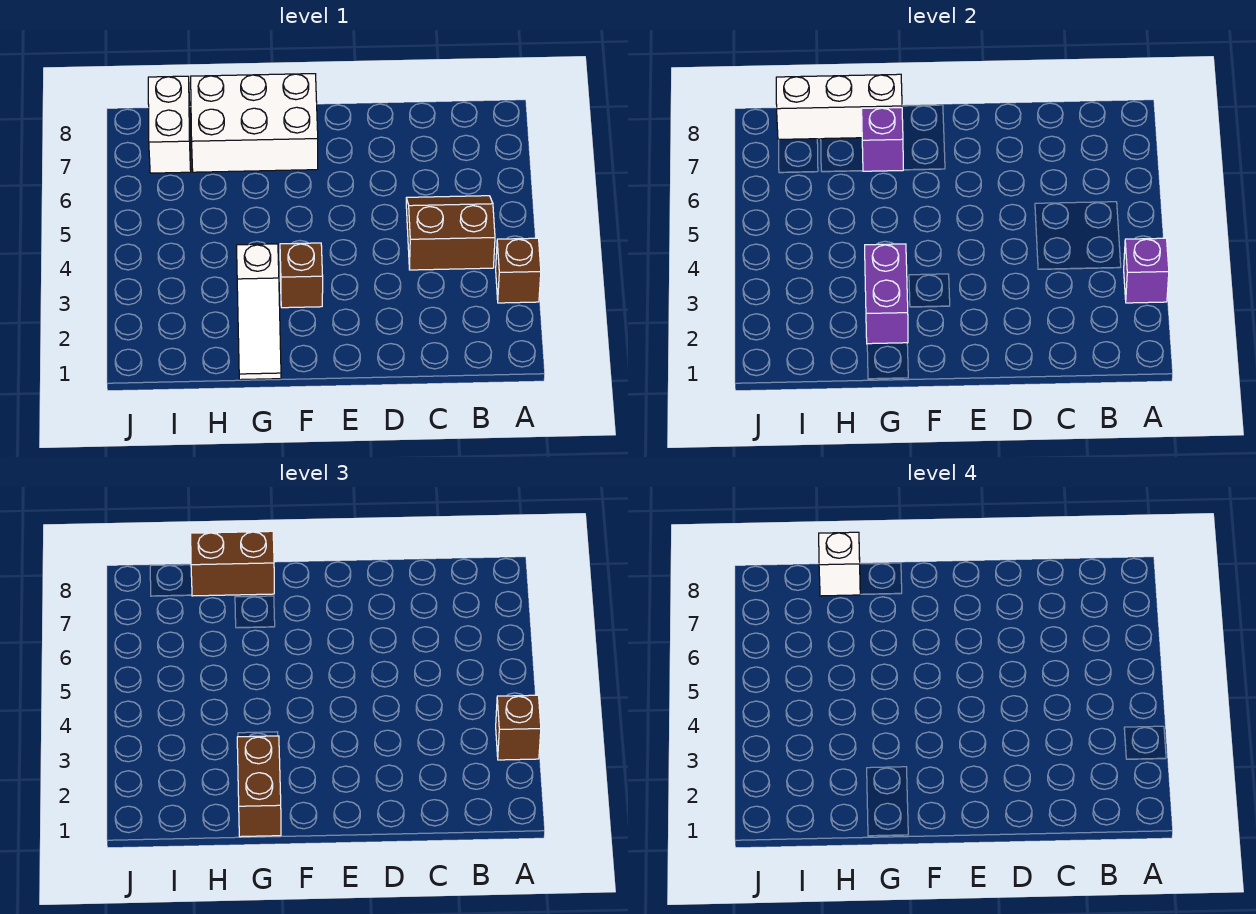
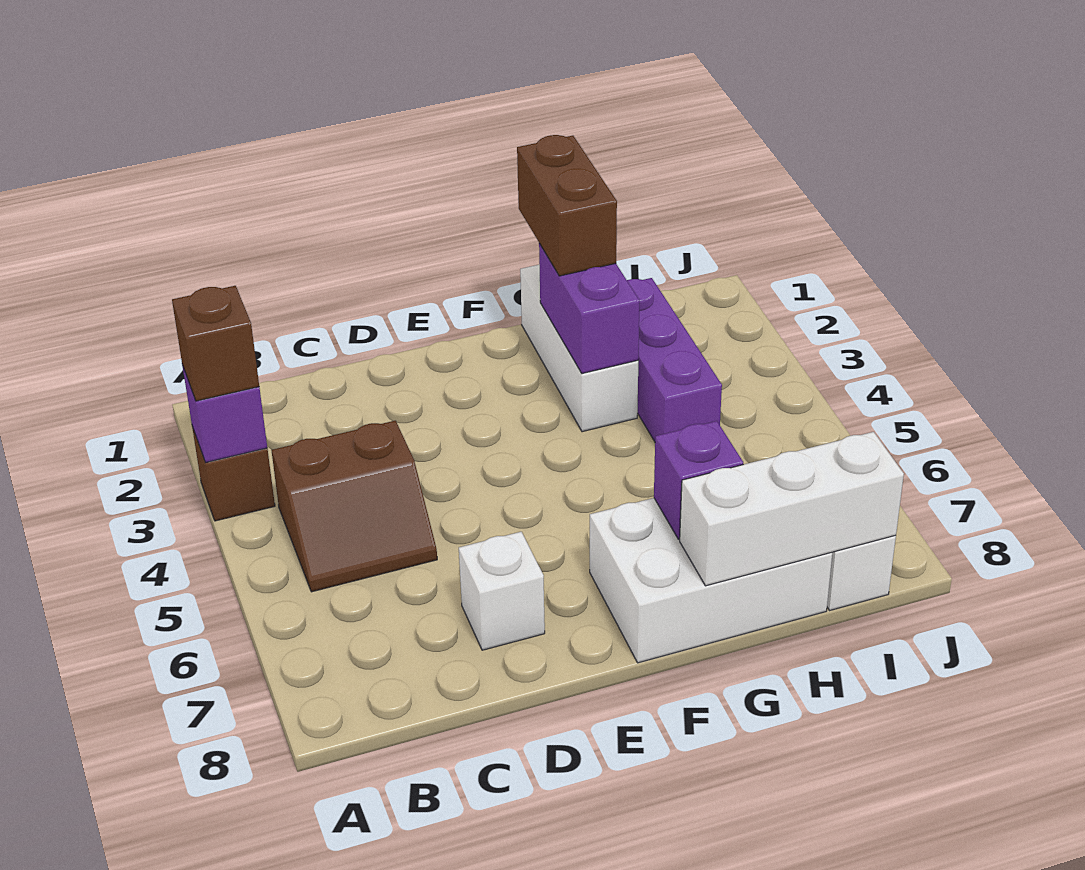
brown brick F3 level 1 -> none
white slope G1:G3 level 1 top 3 -> white brick G1:G3 level 1
brown brick G8:H8 level 3 -> none
none -> purple brick H2:H4 level 1
white brick H8 level 4 -> white brick D7 level 1

